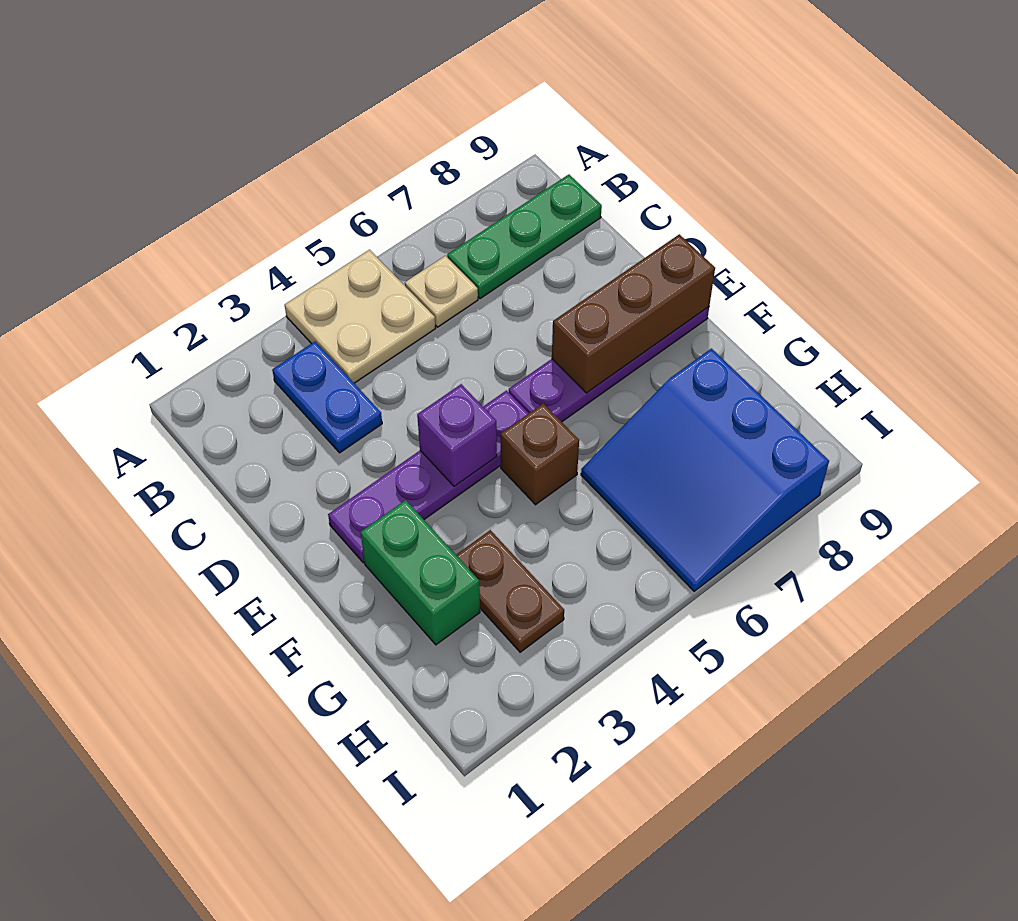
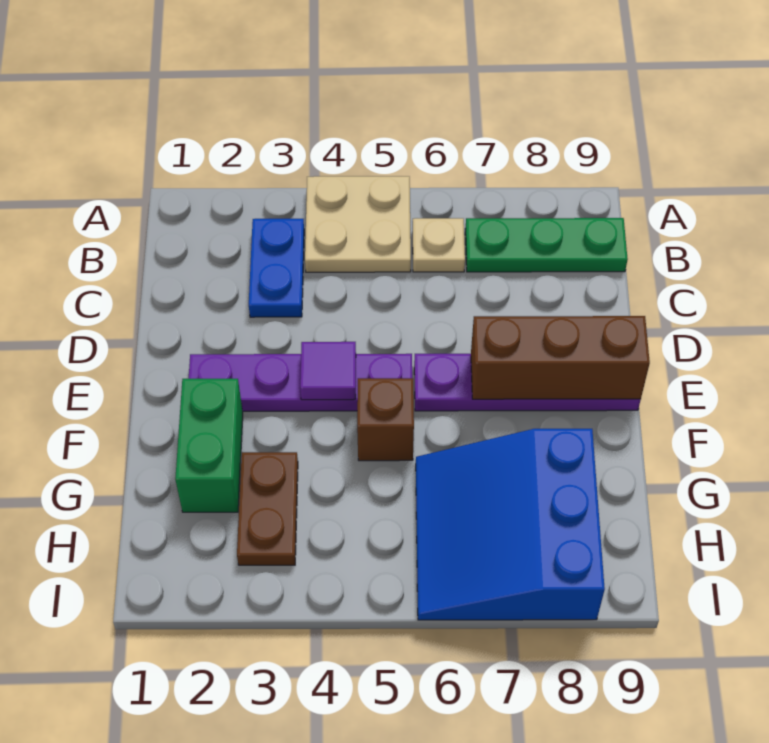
purple brick E4 level 2 -> purple tile E4 level 2

